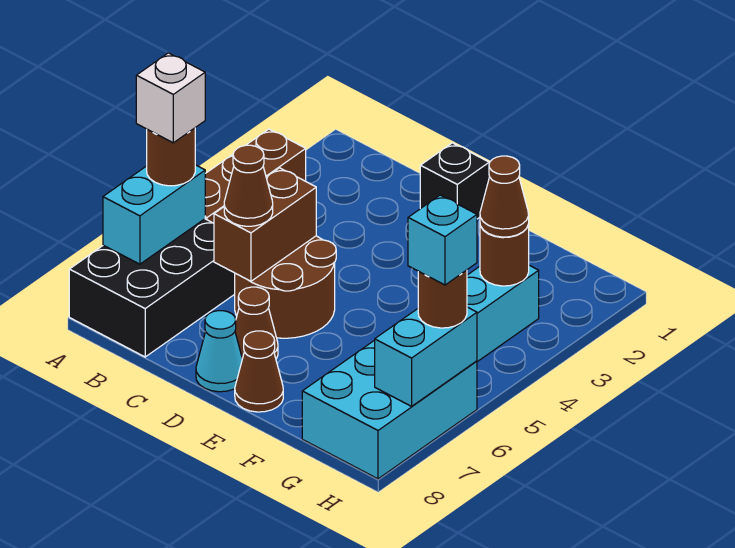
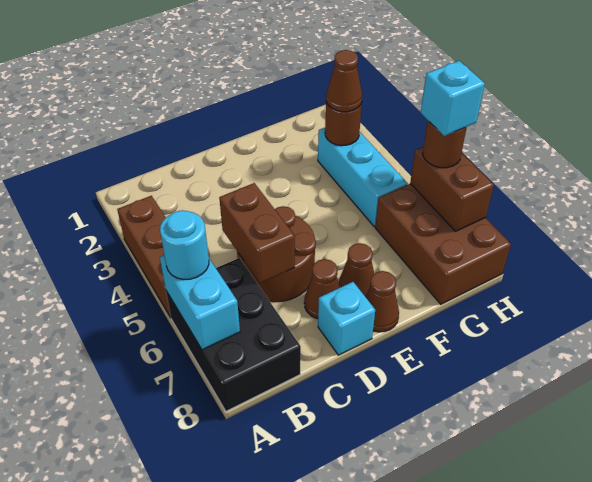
brown round brick A6 level 3 -> cyan round brick A6 level 3
white brick A6 level 4 -> none
brown cone C6 level 3 -> brown cone E7 level 1
black brick D1 level 1 -> none
cyan cone D8 level 1 -> cyan brick D8 level 1
cyan brick G6:H8 level 1 -> brown brick G6:H8 level 1
cyan brick H6:H7 level 2 -> brown brick H6:H7 level 2

